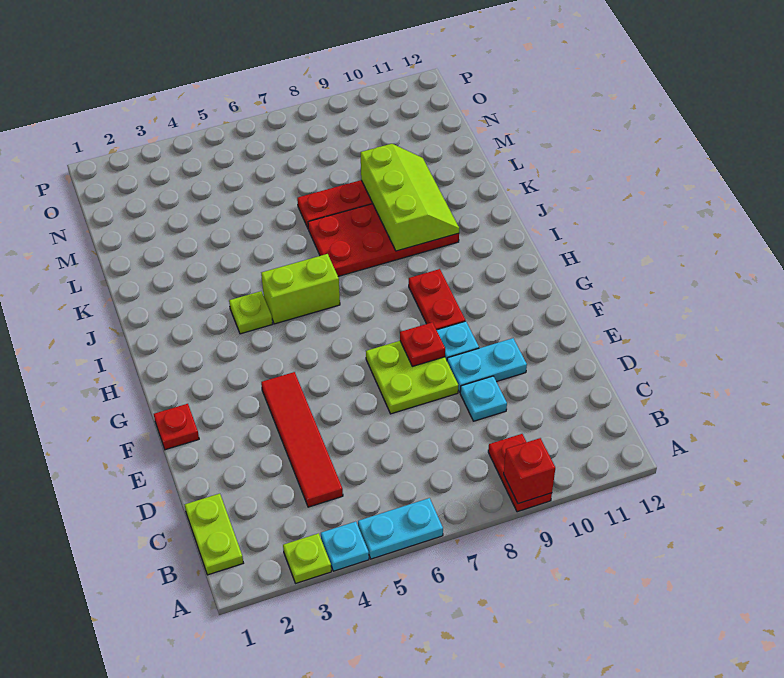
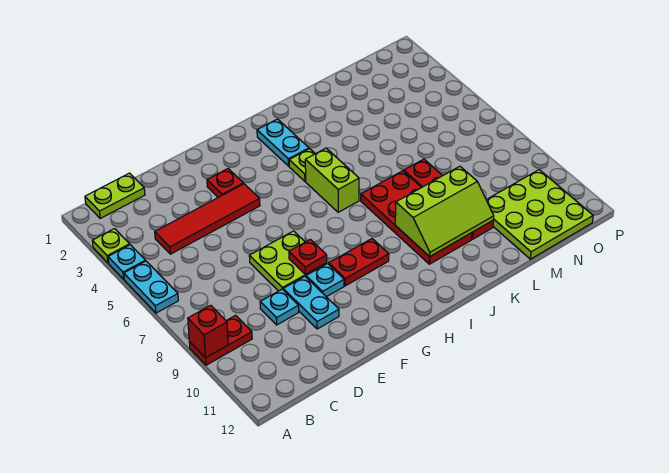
red plate F1 level 1 -> red plate F3 level 1
none -> cyan plate I2:I3 level 1
none -> lime plate M10:O12 level 1

